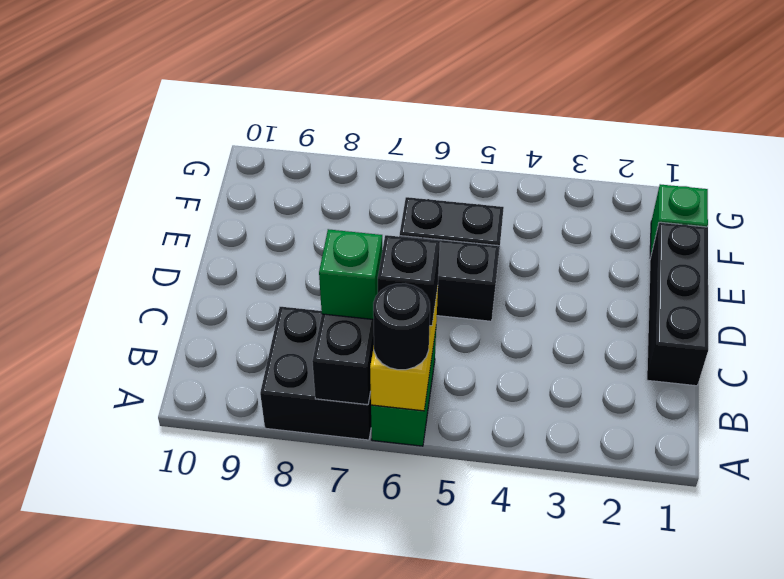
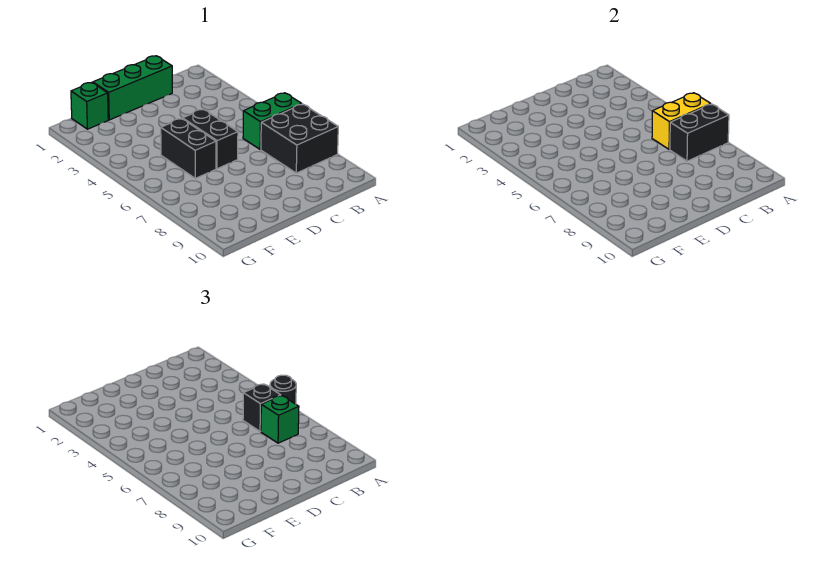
black brick C1:E1 level 1 -> green brick C1:E1 level 1

